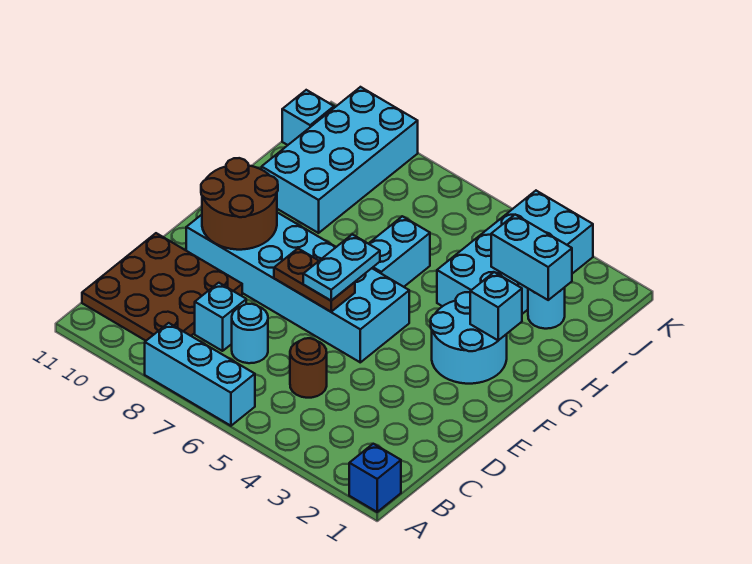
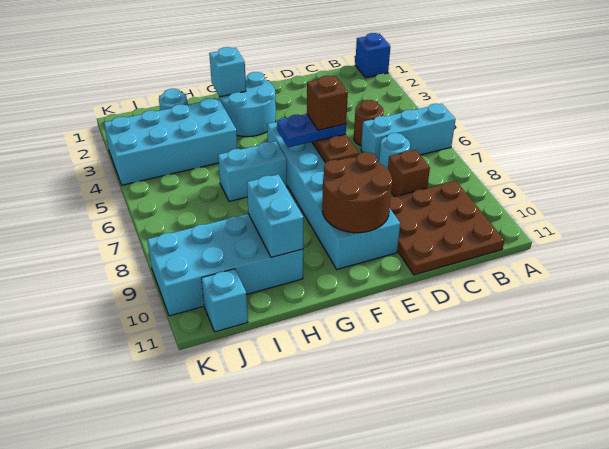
cyan brick A6:A8 level 1 -> cyan brick A6:C6 level 1
cyan brick C8 level 1 -> brown brick C8 level 1
cyan plate E6:F6 level 3 -> blue plate E6:F6 level 3
none -> brown brick E6 level 4
cyan brick I2:I3 level 2 -> cyan brick H9:H10 level 2

